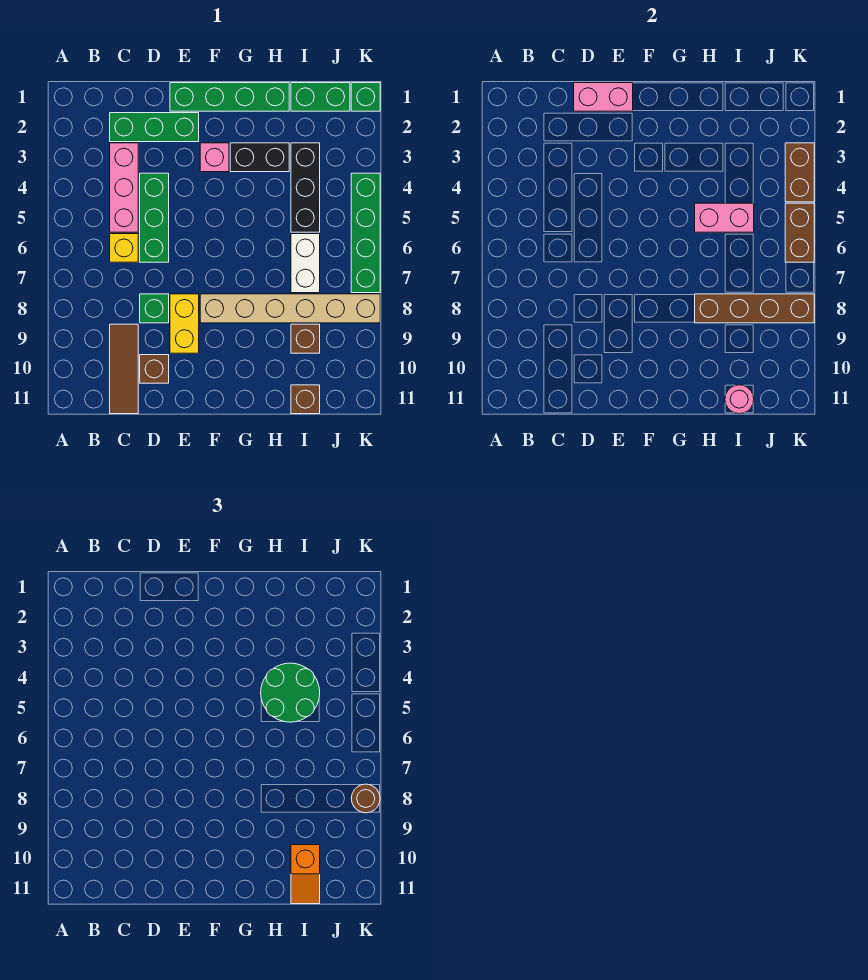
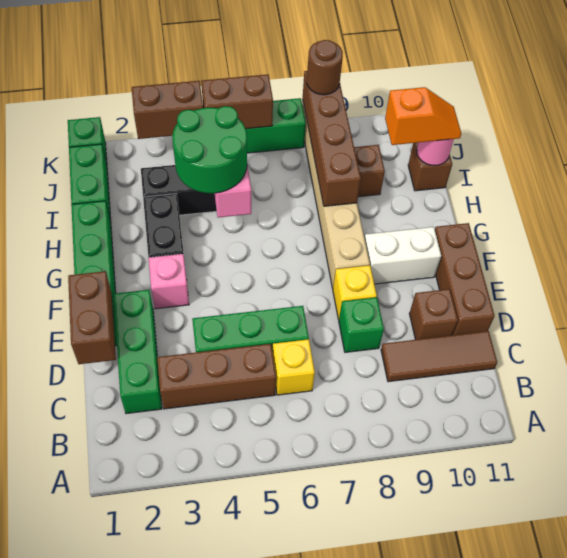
pink brick C3:C5 level 1 -> brown brick C3:C5 level 1
pink brick D1:E1 level 2 -> brown brick D1:E1 level 2
none -> brown brick D11:F11 level 1
yellow brick E8:E9 level 1 -> yellow brick E8 level 1
white brick I6:I7 level 1 -> white brick F9:F10 level 1

